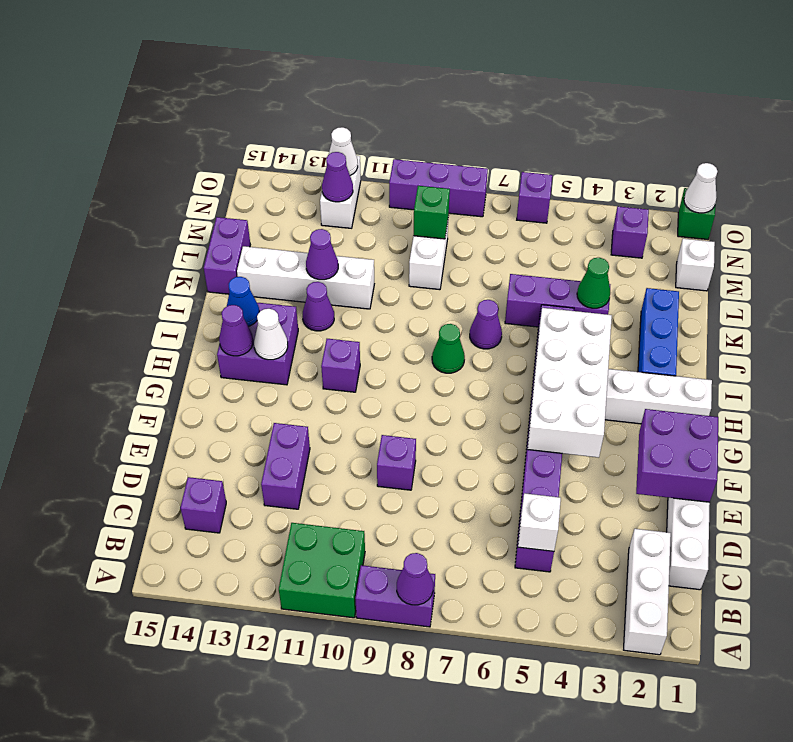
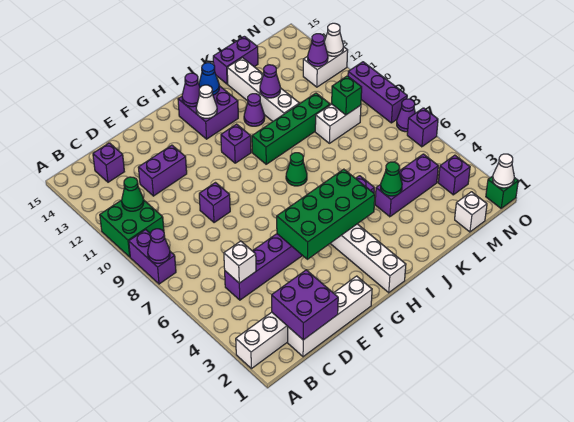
none -> green cone B11 level 2
purple brick E1:F2 level 2 -> purple brick C1:D2 level 2
white brick F4:I5 level 2 -> green brick F4:I5 level 2
blue brick I2:K2 level 1 -> none
none -> green brick I10:L10 level 1
purple cone J7 level 1 -> purple cone O7 level 1
purple brick K4:K6 level 1 -> purple brick K4:M4 level 1

